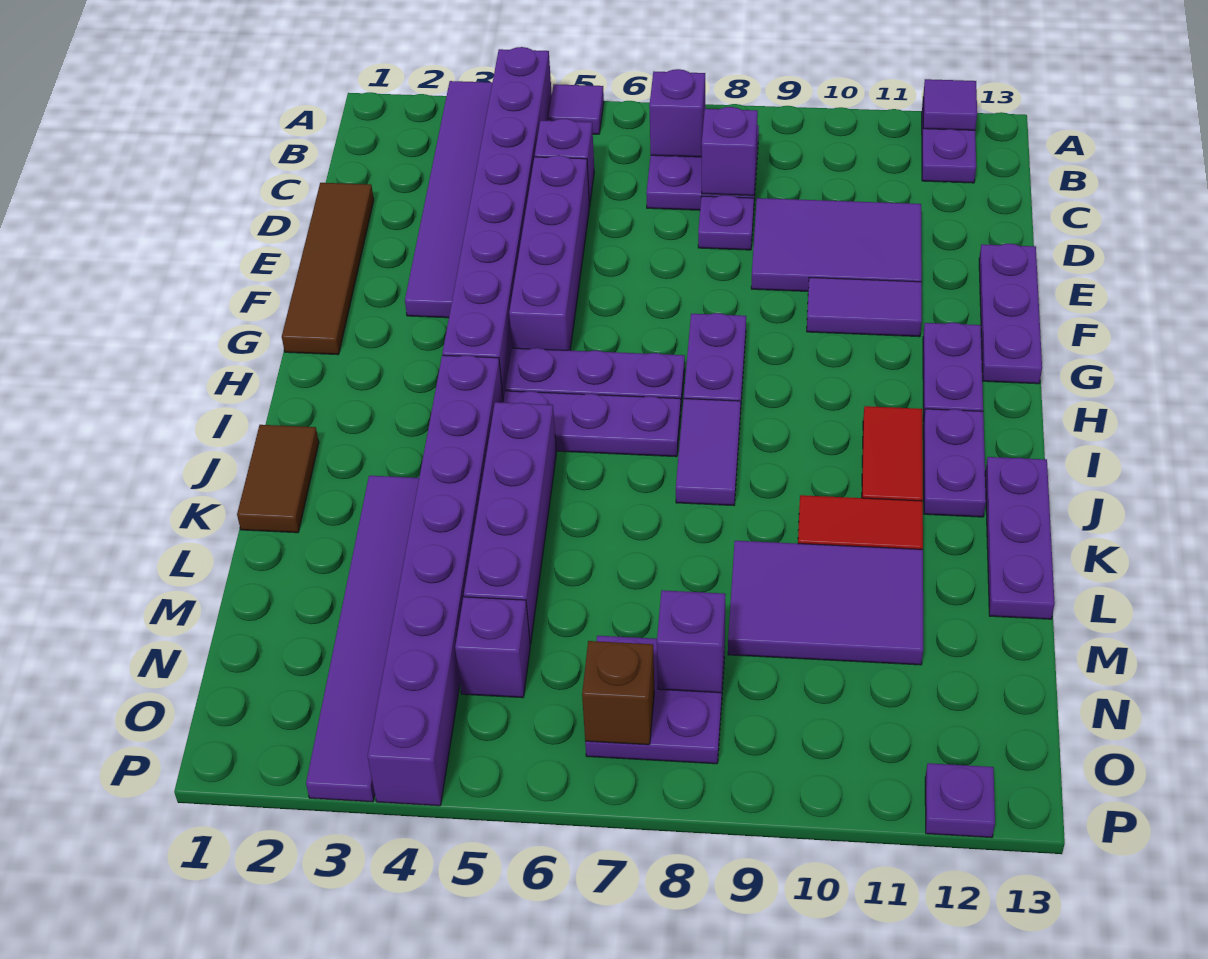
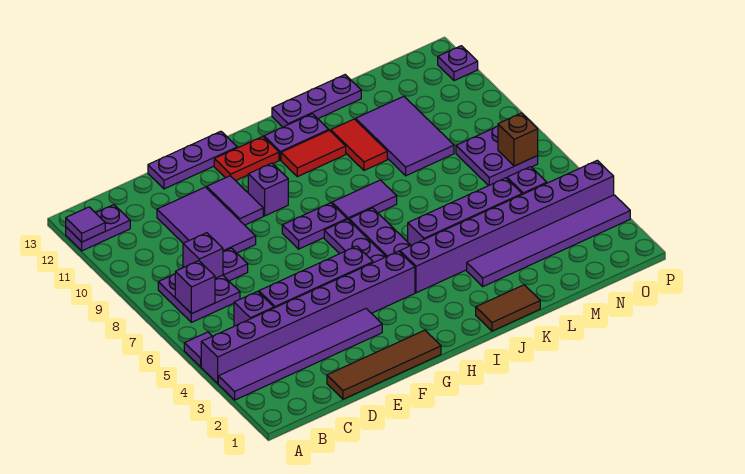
purple plate G12:H12 level 1 -> red plate G12:H12 level 1
purple brick N8 level 2 -> purple brick G10 level 1

